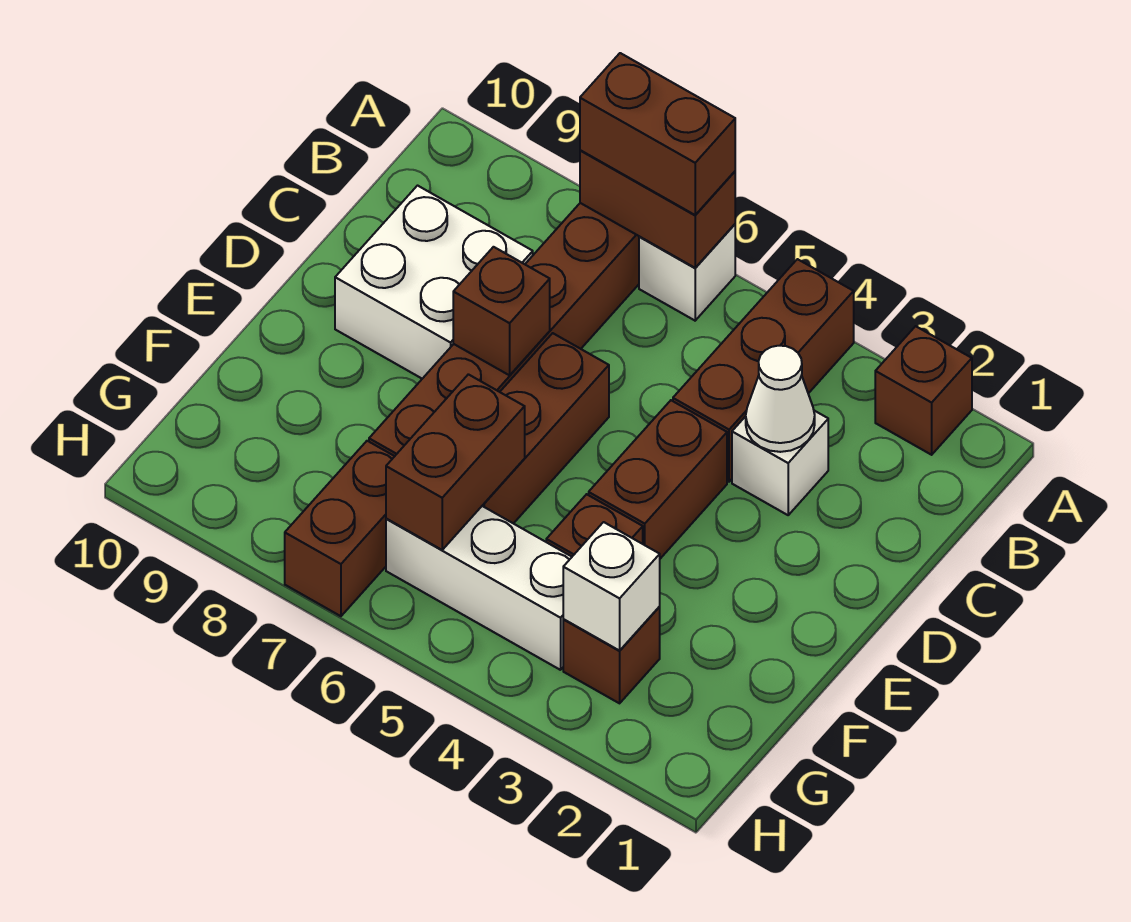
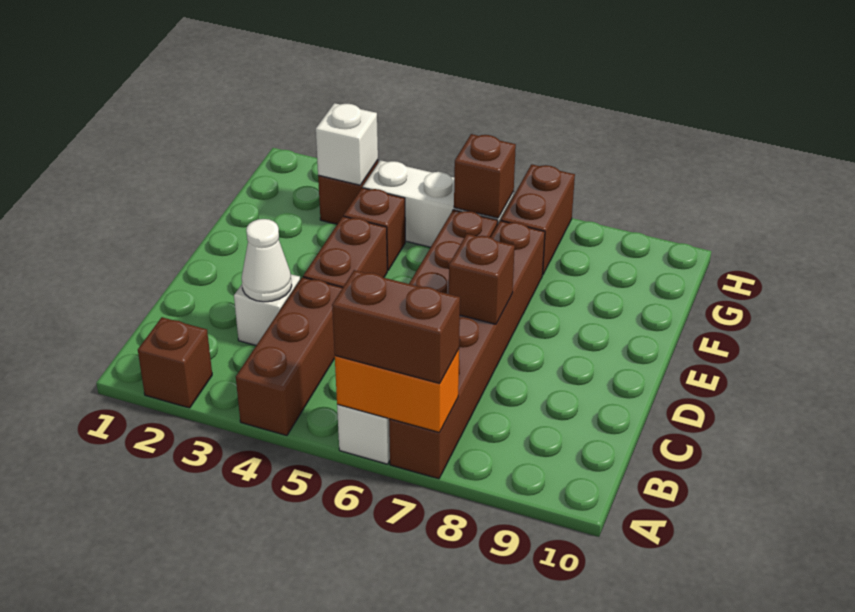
brown brick A6:A7 level 2 -> orange brick A6:A7 level 2
white brick C8:D9 level 1 -> none
brown brick F6:G6 level 2 -> brown brick G6 level 2

